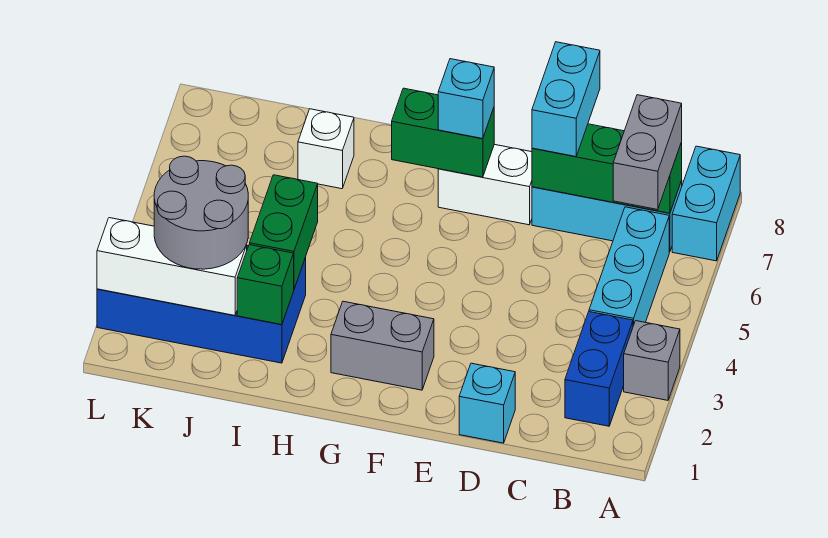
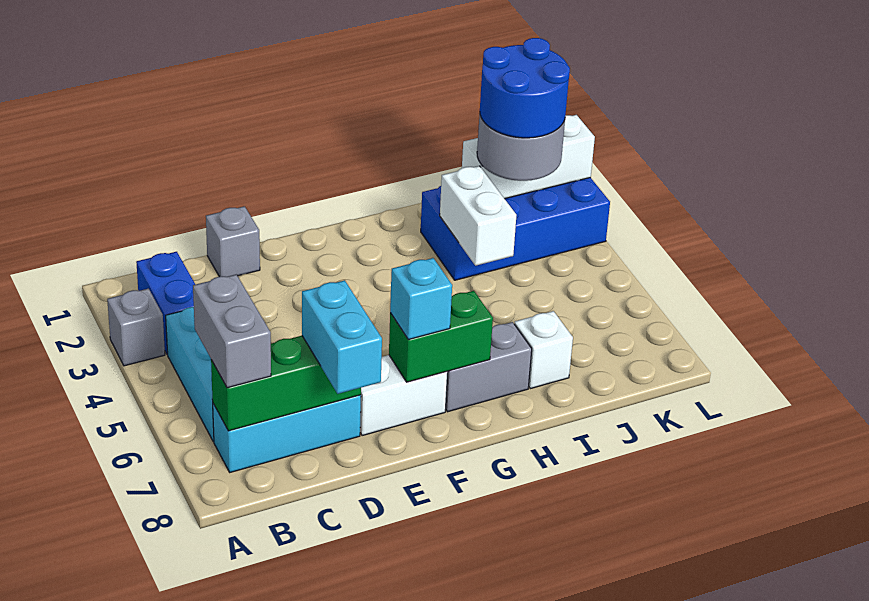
cyan brick A7:A8 level 1 -> none
cyan brick D1 level 1 -> grey brick D1 level 1
grey brick F2:G2 level 1 -> grey brick G7:H7 level 1
green brick I2 level 2 -> none
green brick I3:I4 level 2 -> white brick I3:I4 level 2
none -> blue round brick J2:K3 level 4

